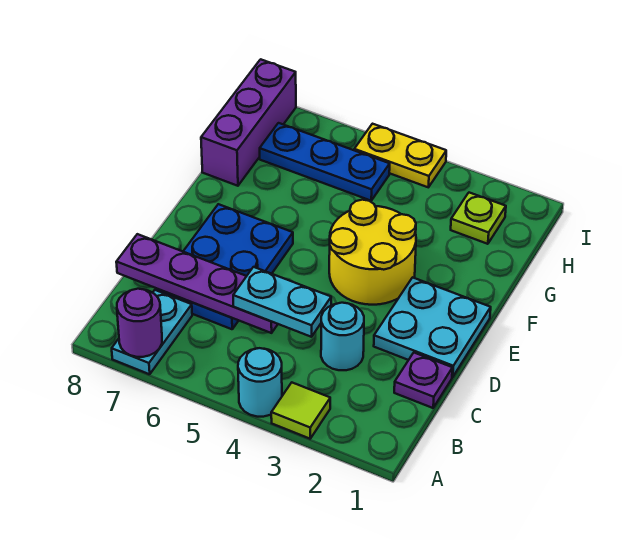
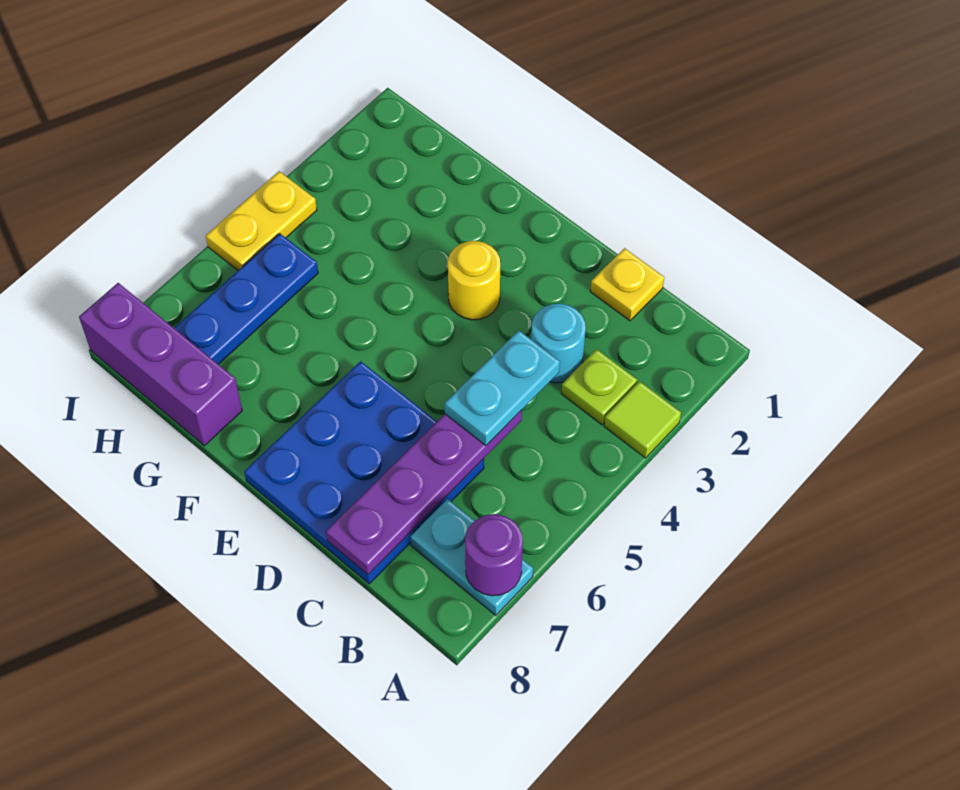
cyan round brick A4 level 1 -> none
purple plate C1 level 1 -> yellow plate C1 level 1
blue plate C6:E7 level 1 -> blue plate C6:E8 level 1
cyan plate D1:E2 level 1 -> none
yellow round brick E3:F4 level 1 -> yellow round brick E3 level 1
lime plate H2 level 1 -> lime plate B3 level 1

